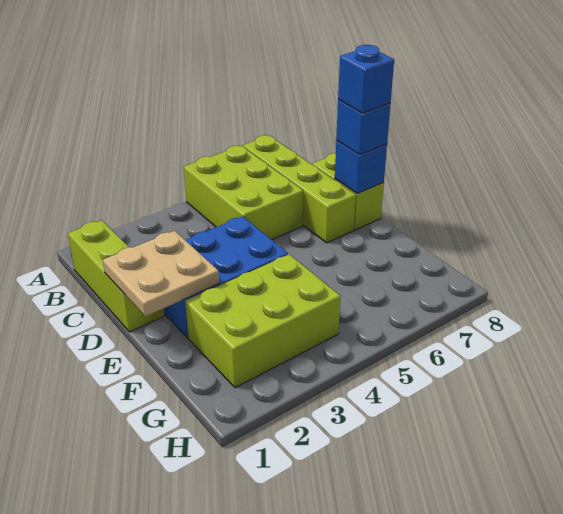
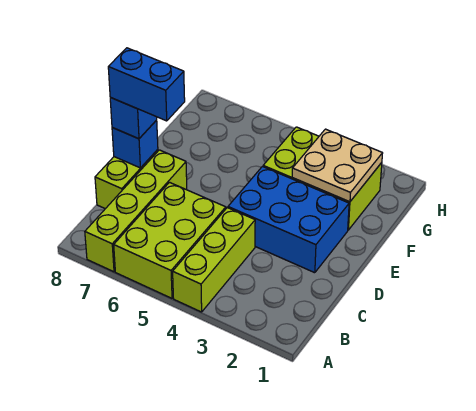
lime brick B1:D1 level 1 -> lime brick A4:C4 level 1
tan plate D1:E2 level 2 -> tan plate F2:G3 level 2
blue brick D8 level 4 -> blue brick D7:D8 level 4

